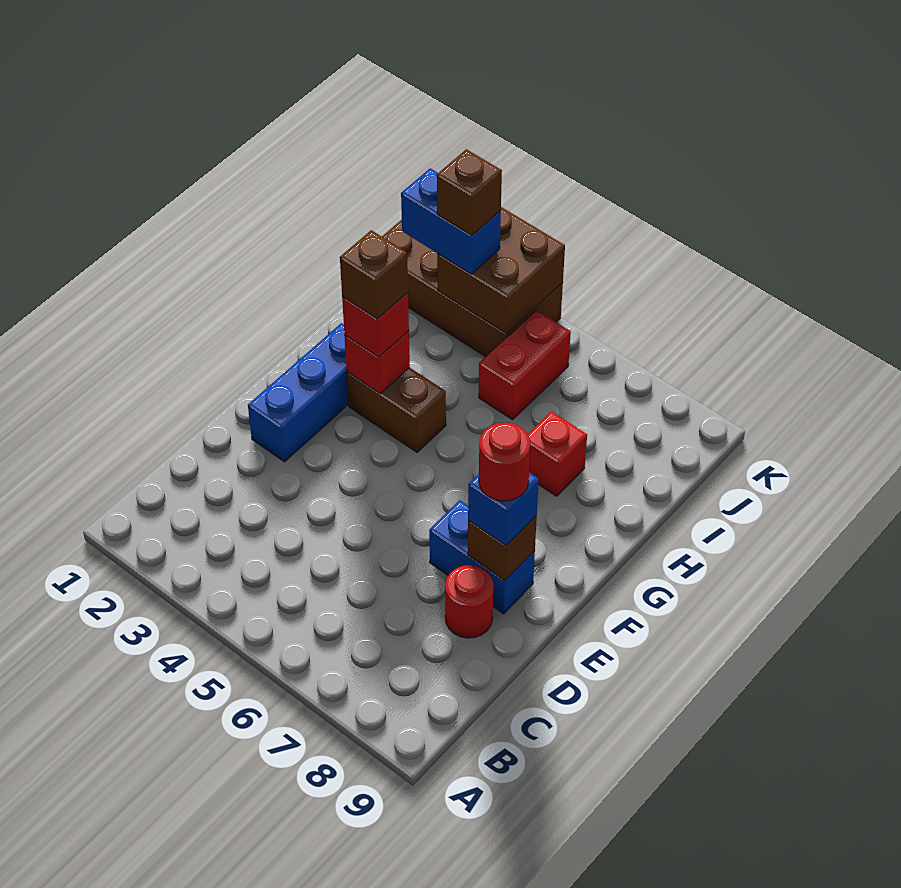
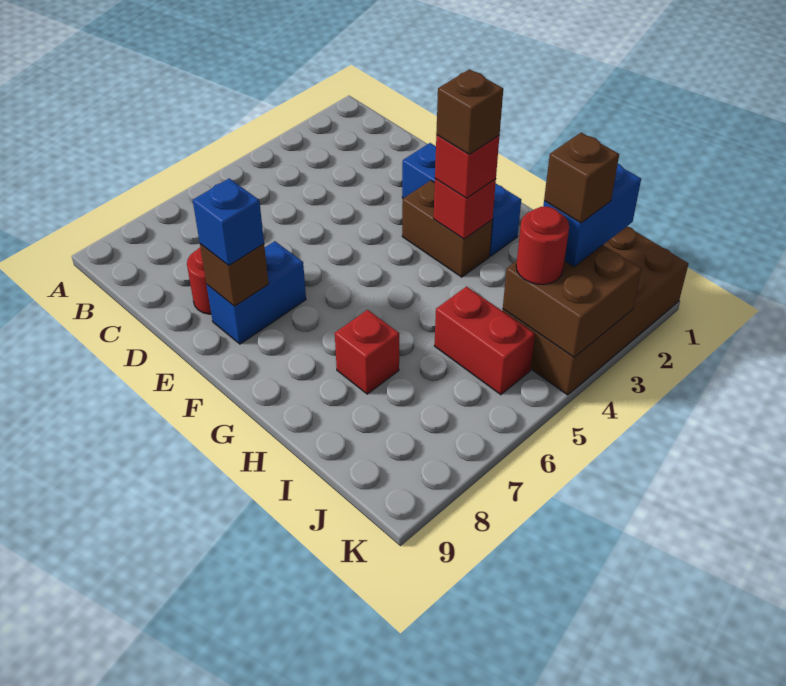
red round brick E8 level 4 -> red round brick J4 level 3
brown brick G3:G4 level 1 -> brown brick F3:G3 level 1

